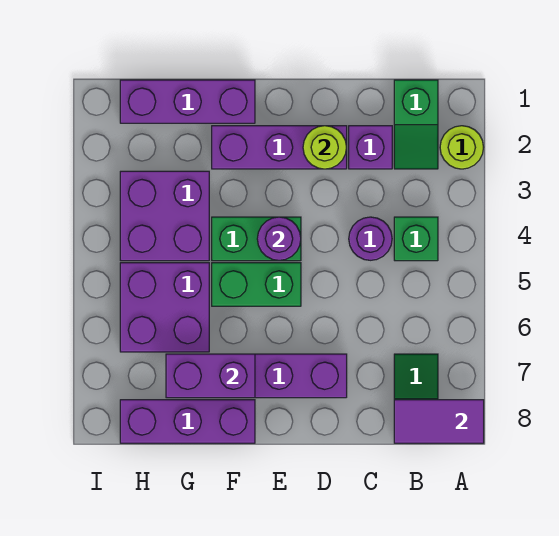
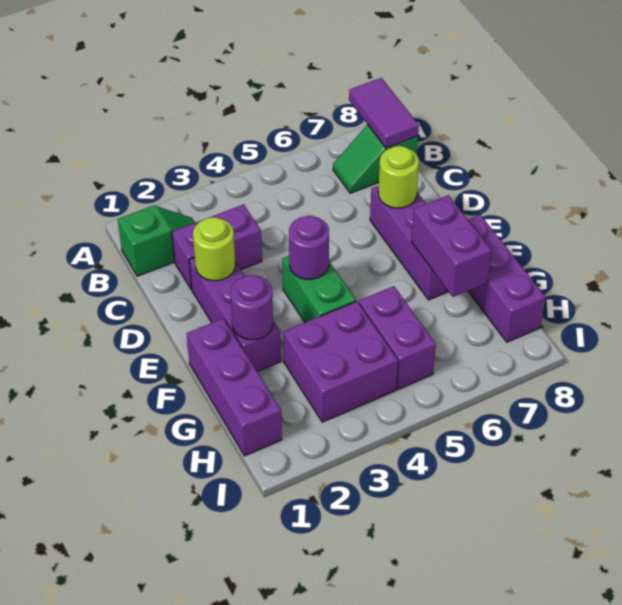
lime round brick A2 level 1 -> lime round brick D7 level 2
green brick B4 level 1 -> none
purple brick C2 level 1 -> purple brick C2:C3 level 1
purple round brick C4 level 1 -> purple round brick F2 level 2
green brick E5:F5 level 1 -> none
purple brick G5:H6 level 1 -> purple brick G5:H5 level 1

